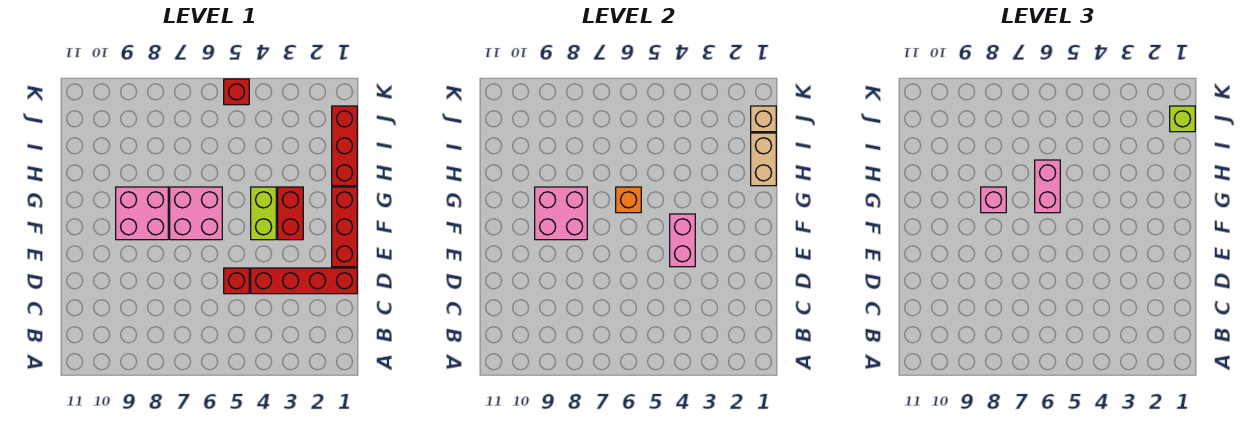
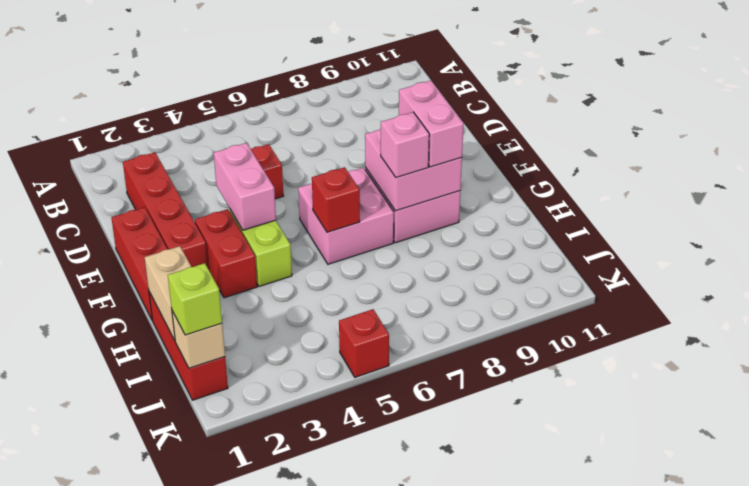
red brick D1:D4 level 1 -> red brick C2:F2 level 1
orange brick G6 level 2 -> red brick G6 level 2
pink brick G6:H6 level 3 -> pink brick F9:G9 level 3

